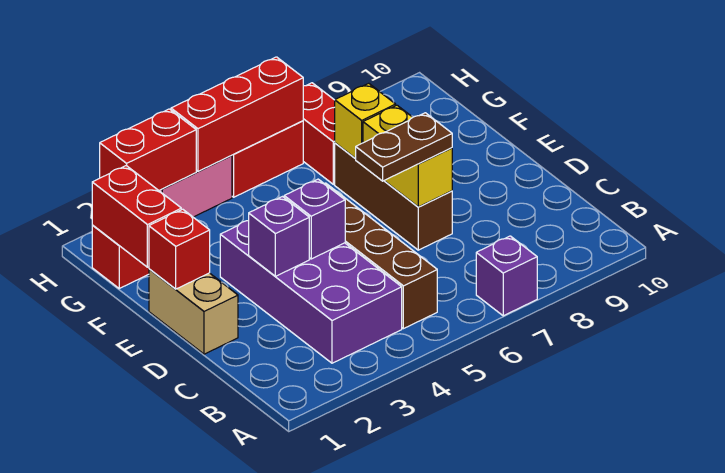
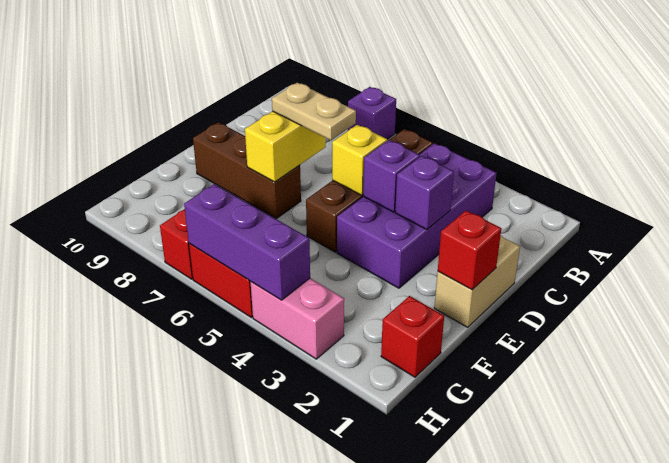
brown plate D6:D7 level 3 -> tan plate D6:D7 level 3
brown brick D7:F7 level 1 -> brown brick E7:E9 level 1
red brick F1:G1 level 2 -> none
yellow brick F7 level 2 -> yellow brick D5 level 2
red brick H2:H3 level 2 -> none
red brick H4:H6 level 2 -> purple brick H4:H6 level 2

